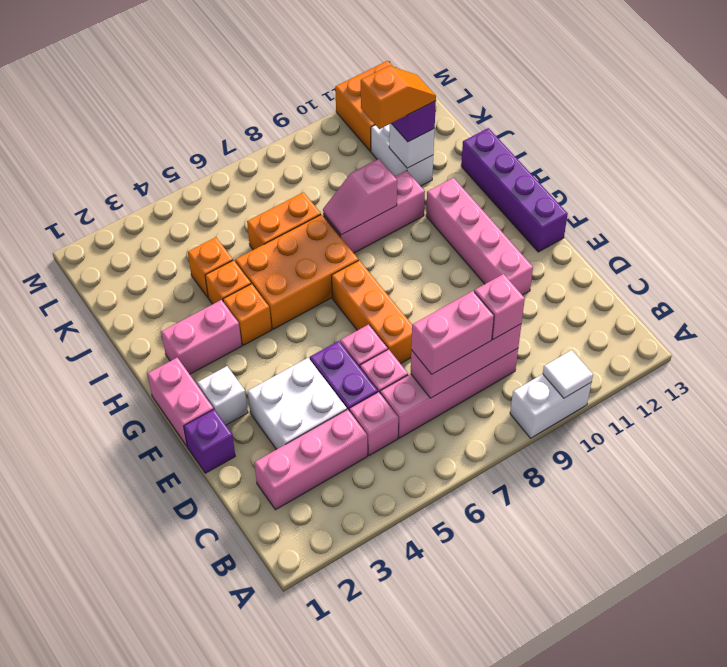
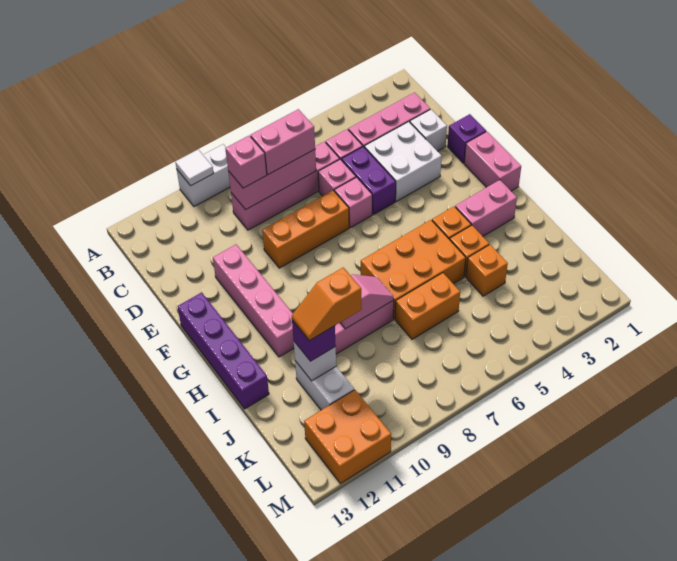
orange brick E7:G7 level 1 -> orange brick E7:E9 level 1
white brick F2 level 1 -> white brick D2 level 1

